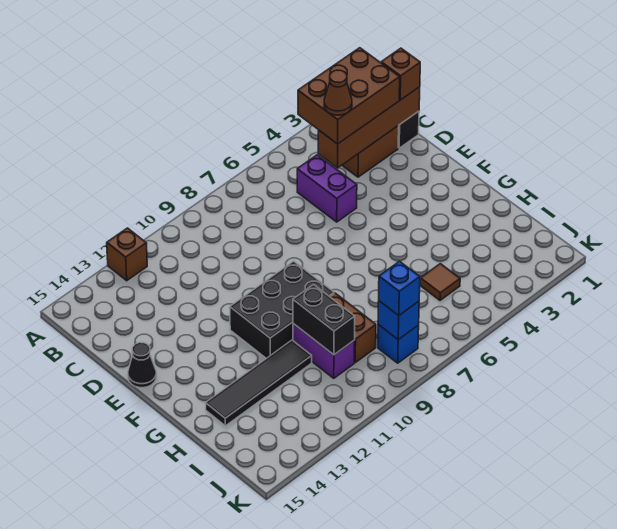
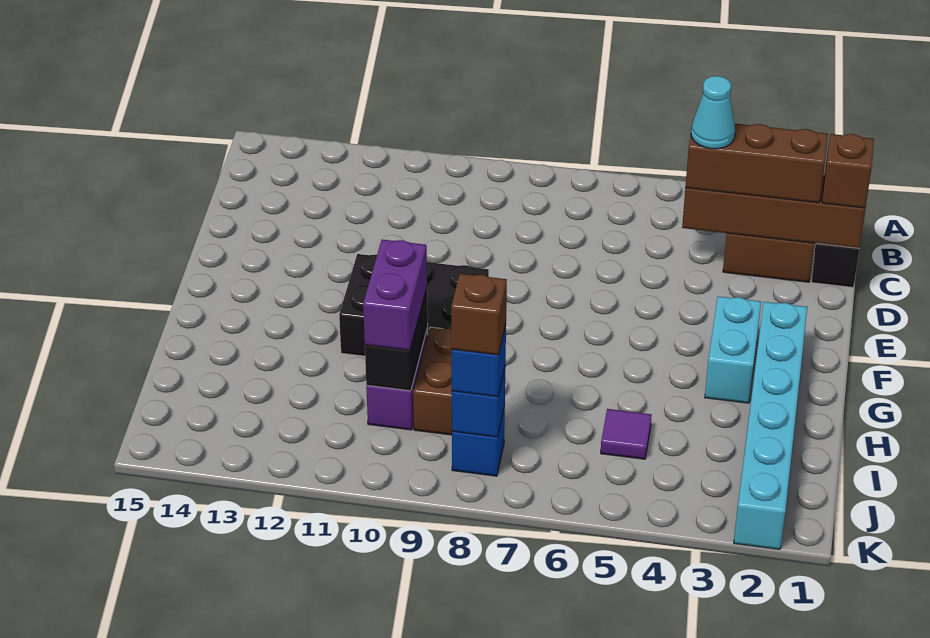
brown brick A12 level 1 -> brown brick J8 level 4
brown brick B2:C4 level 3 -> brown brick C2:C4 level 3
brown cone C4 level 4 -> cyan cone C4 level 4
purple brick C5:D5 level 1 -> purple brick H10:I10 level 3
black cone E15 level 1 -> none
none -> cyan brick F2:K2 level 1
none -> cyan brick F3:G3 level 1
black tile H11:H14 level 1 -> none
brown tile I5 level 1 -> purple tile I5 level 1

